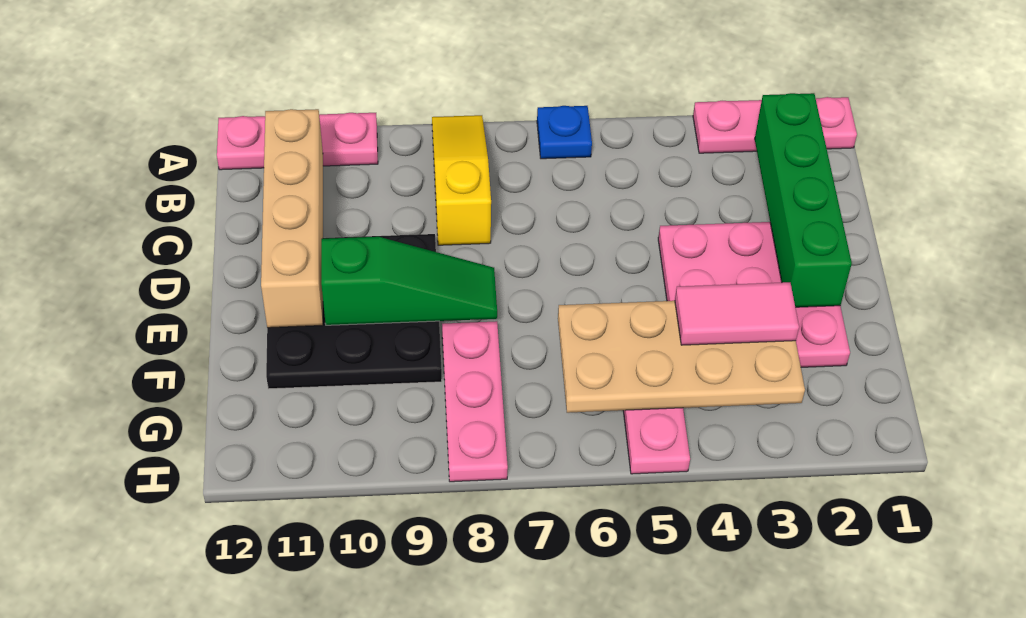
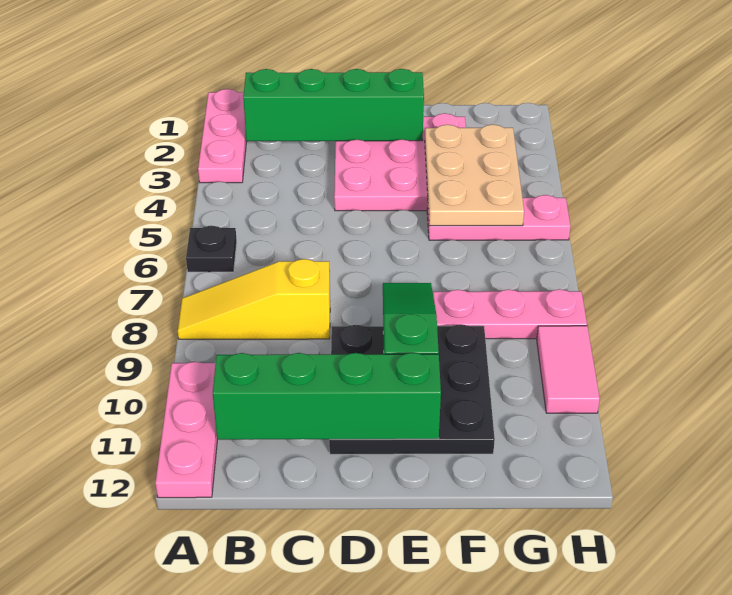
blue plate A6 level 1 -> black plate A6 level 1
tan brick B11:E11 level 2 -> green brick B11:E11 level 2
tan plate F3:G6 level 2 -> tan plate F3:G5 level 2
pink tile F3:F4 level 3 -> pink tile H9:H10 level 1

